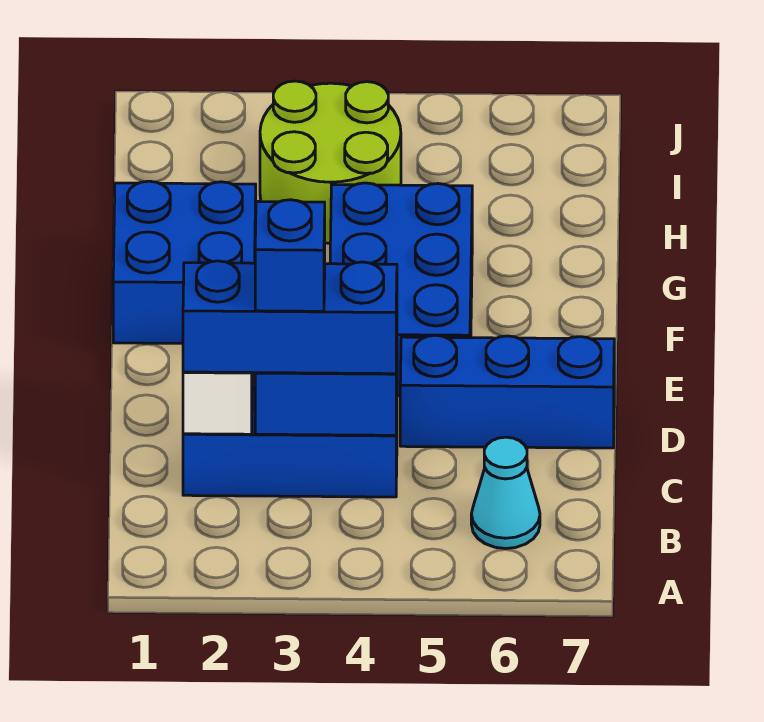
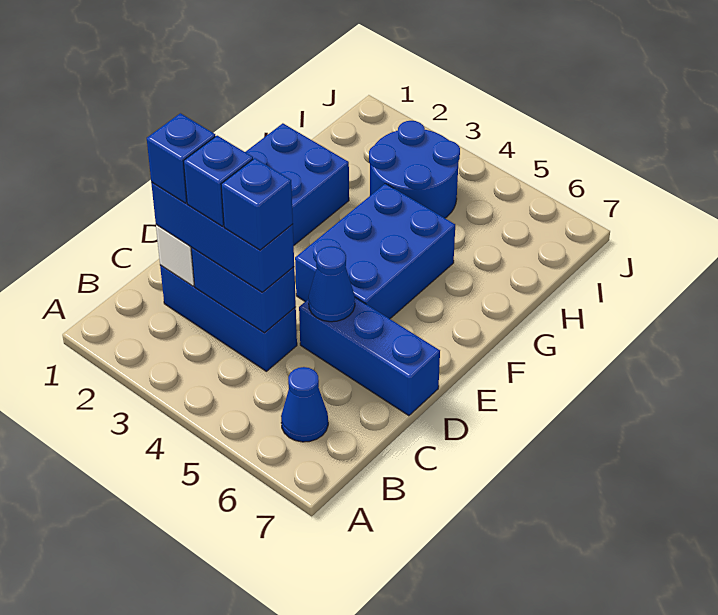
cyan cone B6 level 1 -> blue cone B6 level 1
none -> blue brick C2 level 4
none -> blue brick C4 level 4
none -> blue cone D5 level 2
lime round brick H3:I4 level 1 -> blue round brick H3:I4 level 1

